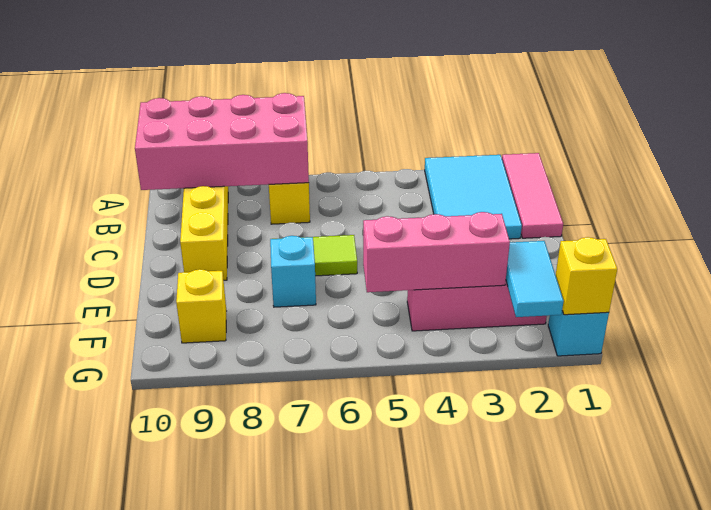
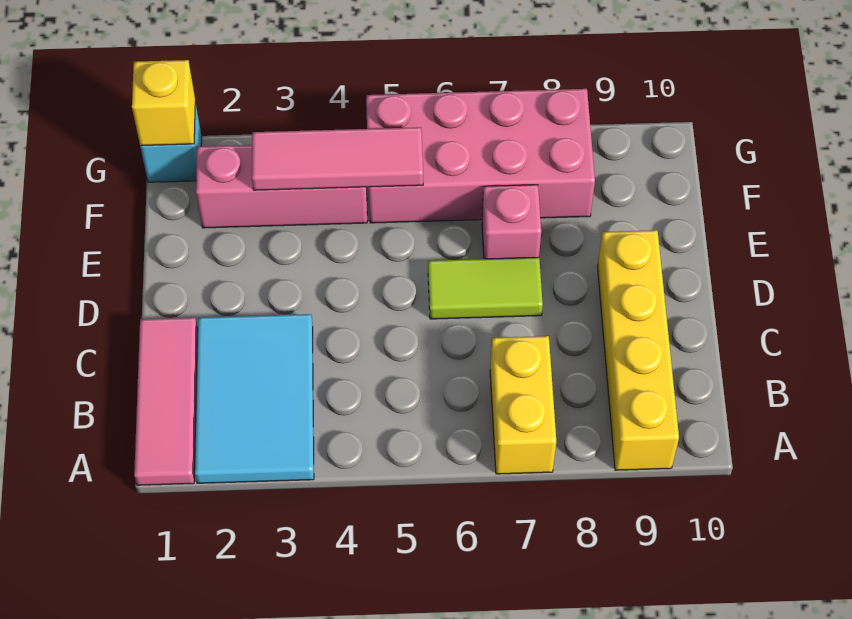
pink brick A7:B10 level 2 -> pink brick F5:G8 level 1
cyan brick E7 level 1 -> pink brick E7 level 1
cyan tile F2:G2 level 2 -> none
pink brick F3:F5 level 2 -> pink tile F3:F5 level 2
yellow brick F9 level 1 -> none

